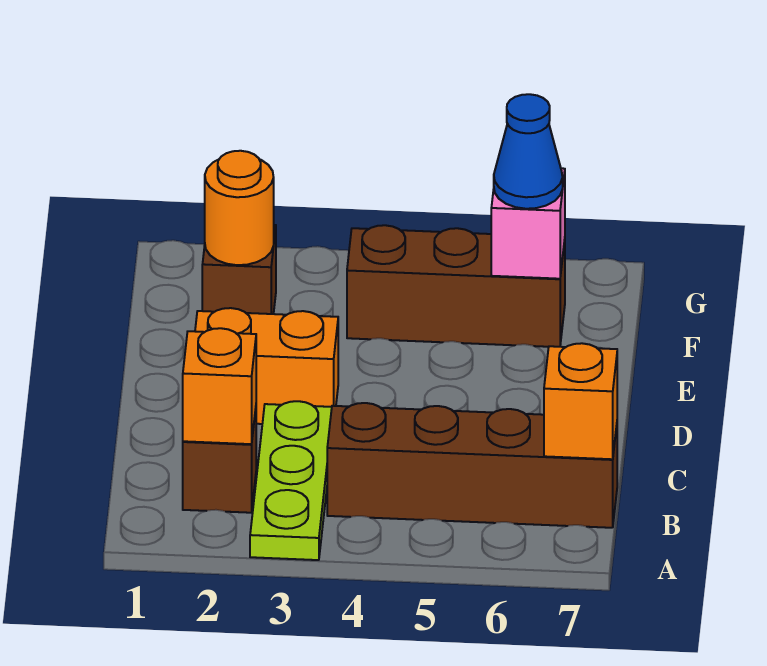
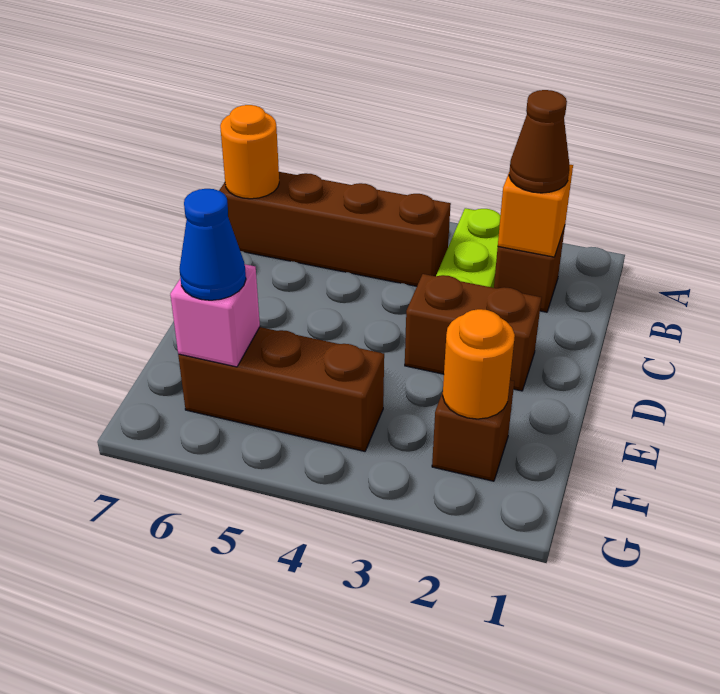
none -> brown cone B2 level 3
orange brick B7 level 2 -> orange round brick B7 level 2
orange brick D2:D3 level 1 -> brown brick D2:D3 level 1

